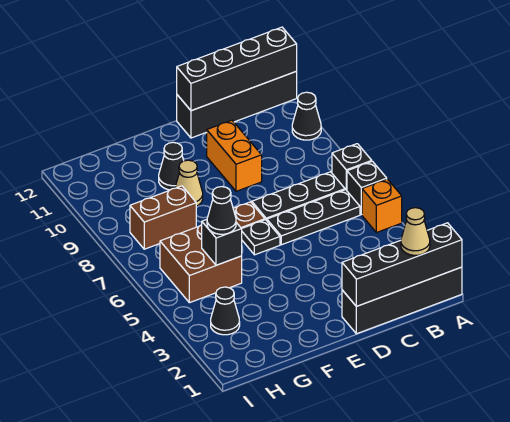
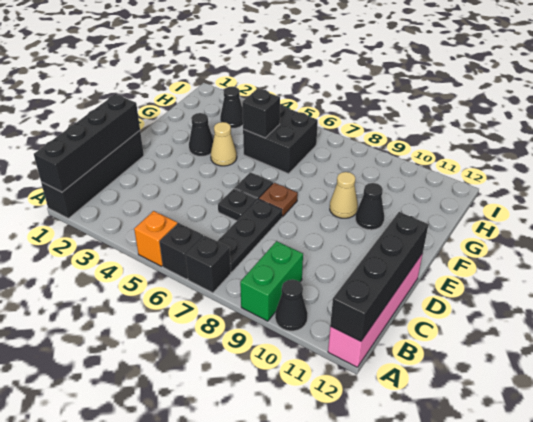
none -> green brick A9:B9 level 1
black brick A12:D12 level 1 -> pink brick A12:D12 level 1
tan cone B1 level 3 -> tan cone F4 level 1
black plate B6:D6 level 1 -> black plate D6 level 1
orange brick D9:D10 level 1 -> none
brown brick G5:H6 level 1 -> black brick G5:H6 level 1
black cone G5 level 3 -> black cone F3 level 1
brown brick G8:H8 level 1 -> none

